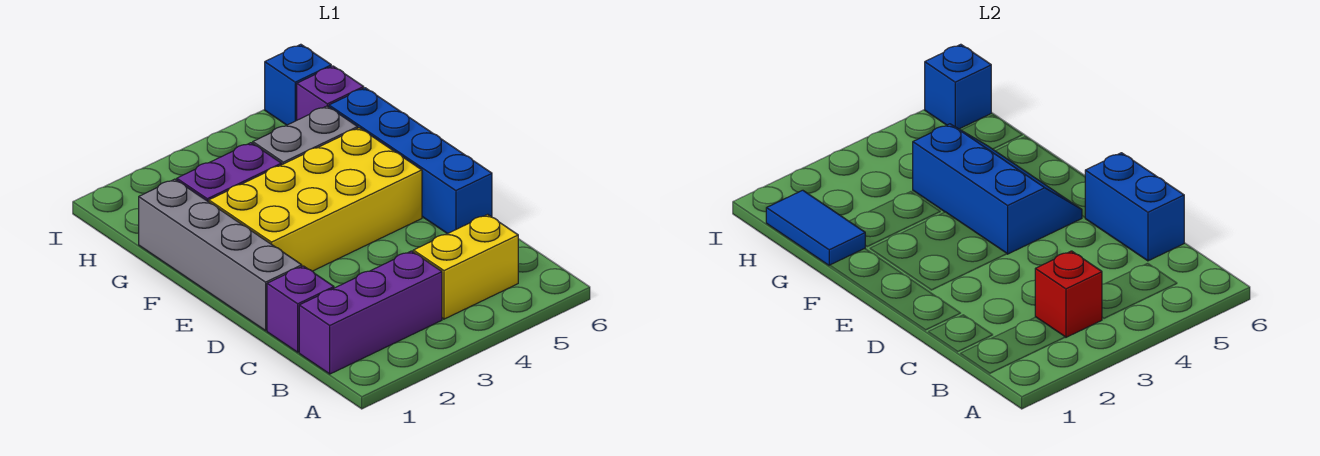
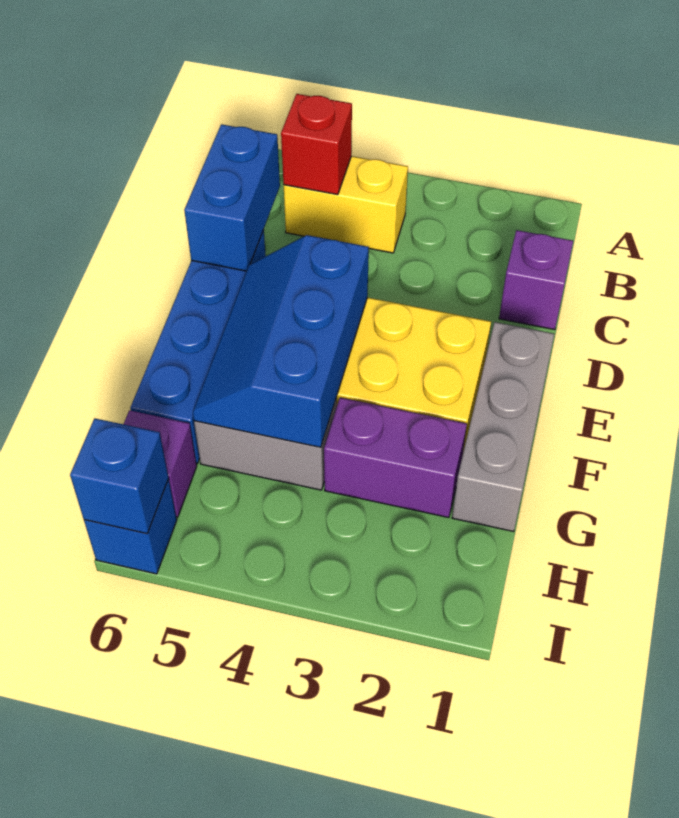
purple brick B1:B3 level 1 -> none
red brick B3 level 2 -> red brick B5 level 2
grey brick D1:G1 level 1 -> grey brick E1:G1 level 1
blue tile G1:H1 level 2 -> none

